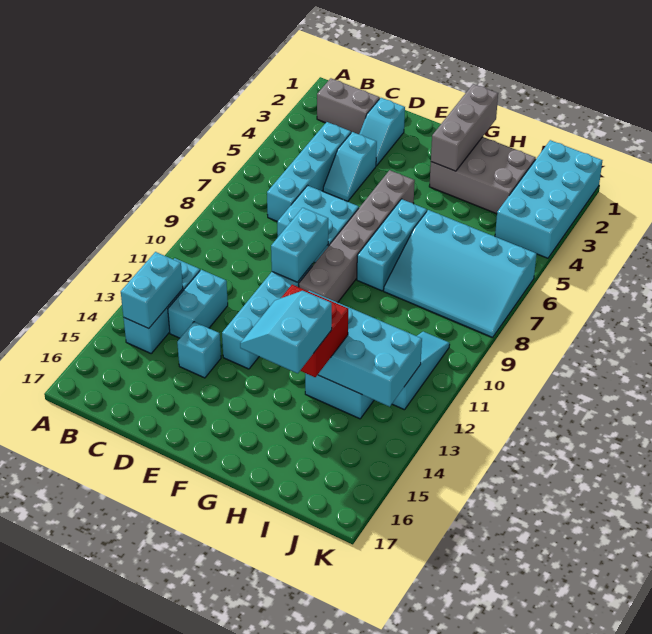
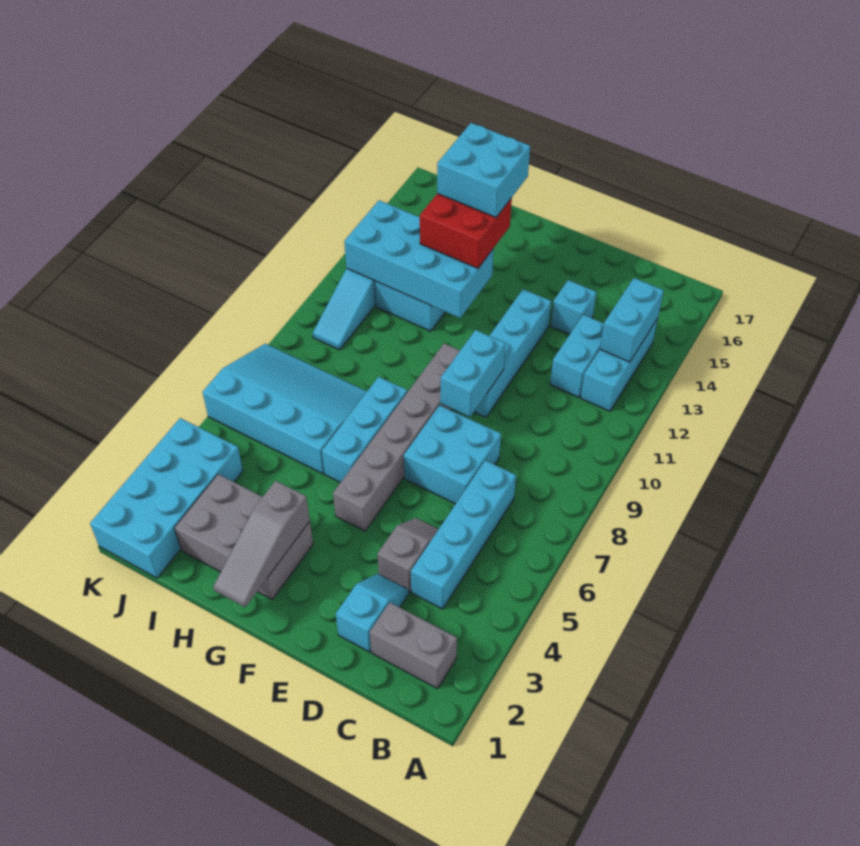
cyan slope D4:D5 level 1 top 4 -> grey slope D4:D5 level 1 top 4
grey brick G1:G3 level 2 -> grey slope G1:G3 level 2 top 3
cyan slope G14:H15 level 4 top H -> cyan brick G14:H15 level 4

